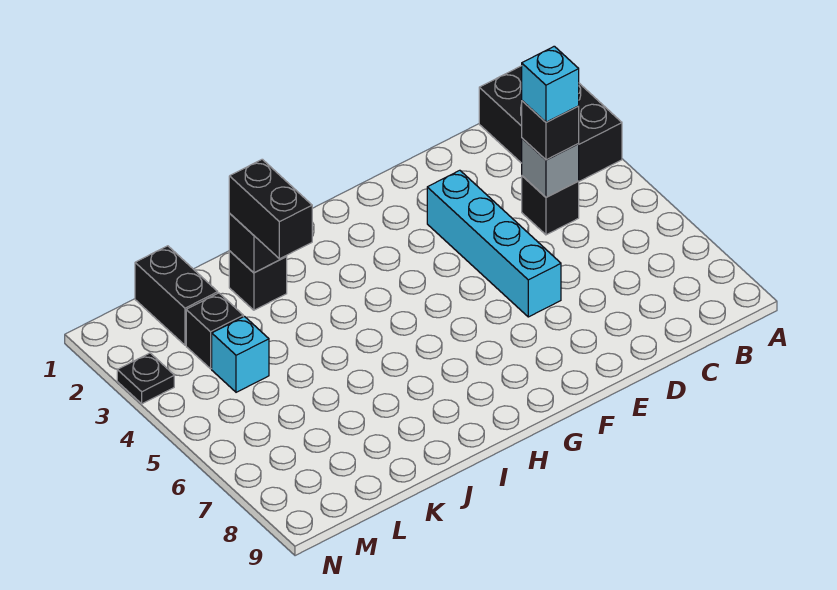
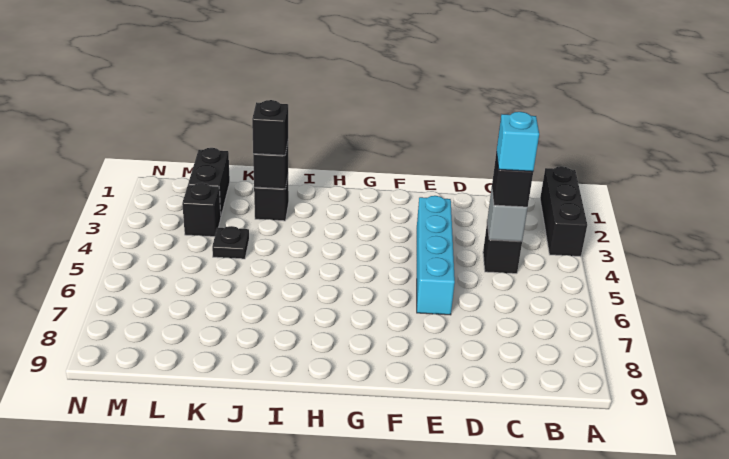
black brick A1:B3 level 1 -> black brick A1:A3 level 1
black brick J2:J3 level 3 -> black brick J2 level 3
cyan brick L4 level 1 -> none
black plate N3 level 1 -> black plate K4 level 1

